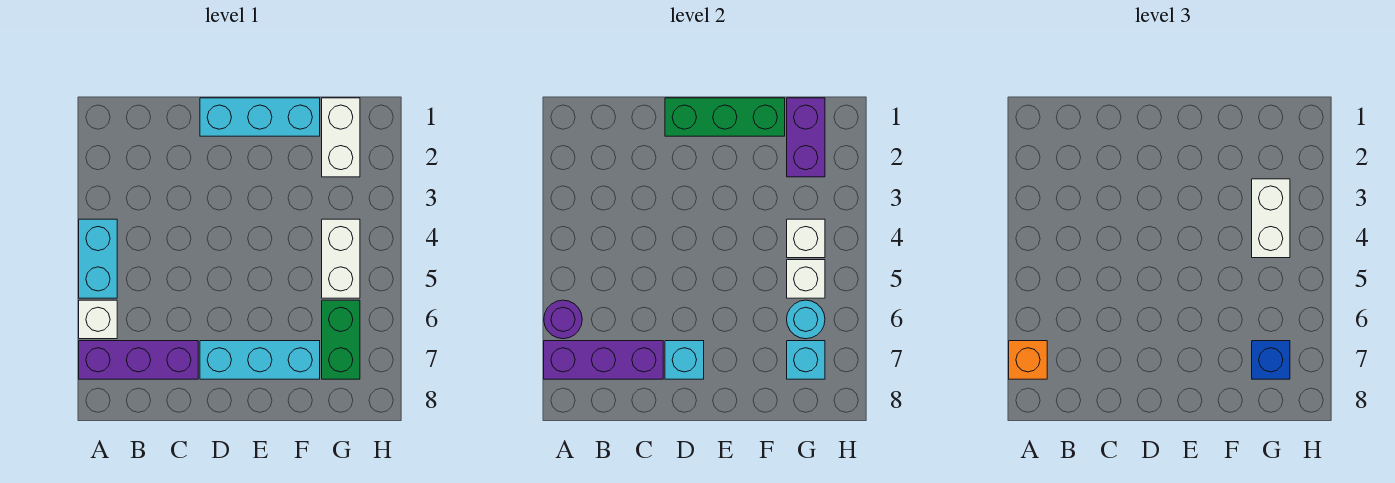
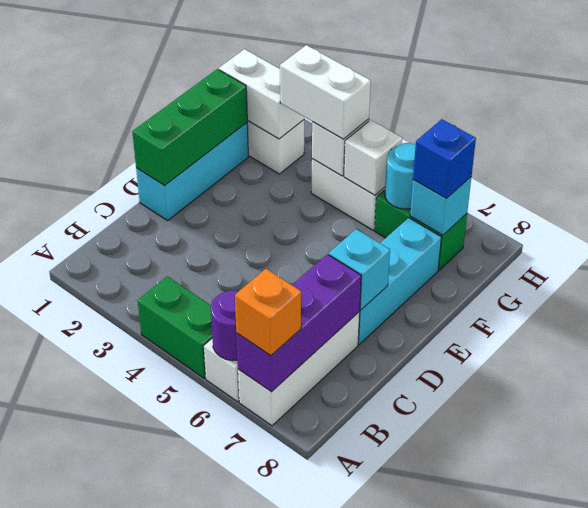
cyan brick A4:A5 level 1 -> green brick A4:A5 level 1
purple brick A7:C7 level 1 -> white brick A7:C7 level 1
purple brick G1:G2 level 2 -> white brick G1:G2 level 2

